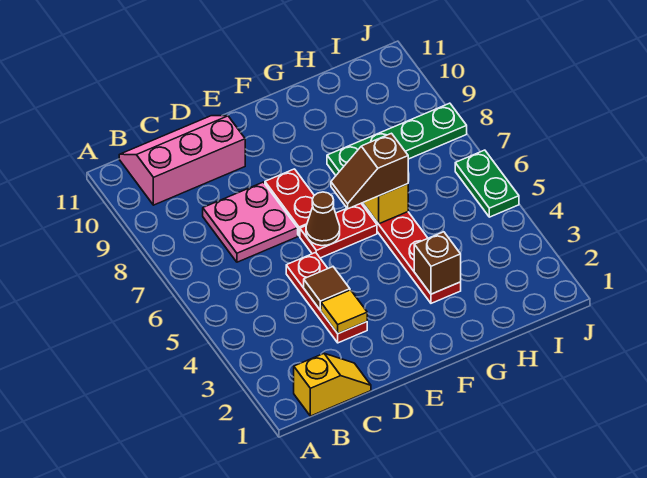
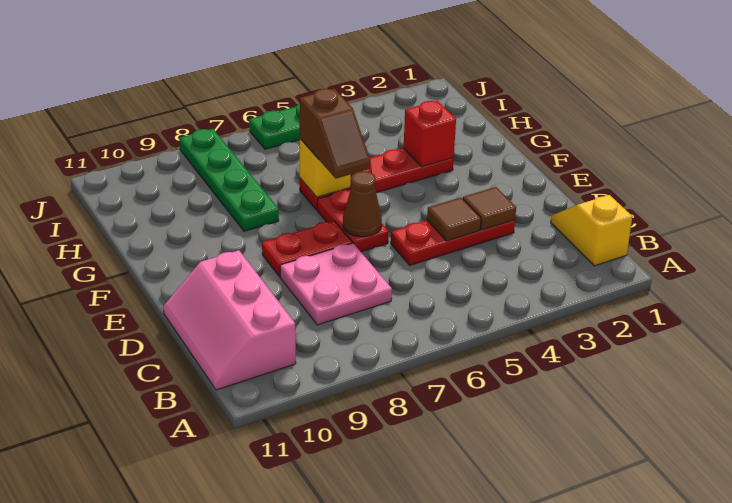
yellow tile D3 level 2 -> brown tile D3 level 2
brown brick G3 level 2 -> red brick G3 level 2

